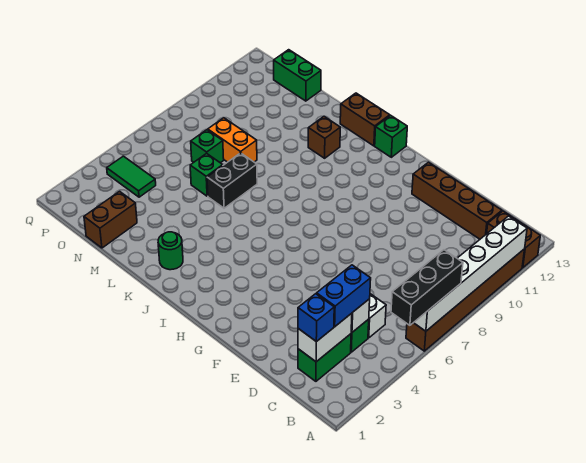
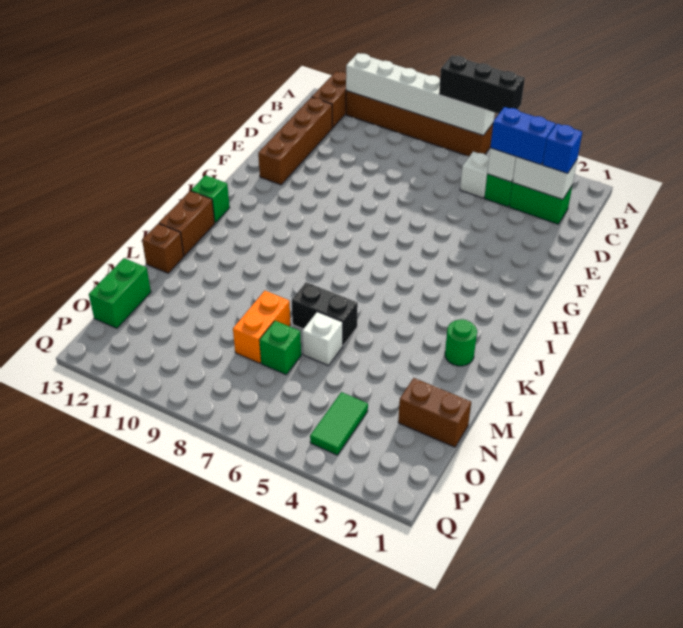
brown brick K11 level 1 -> brown brick L13 level 1
green brick M6 level 1 -> white brick M6 level 1

